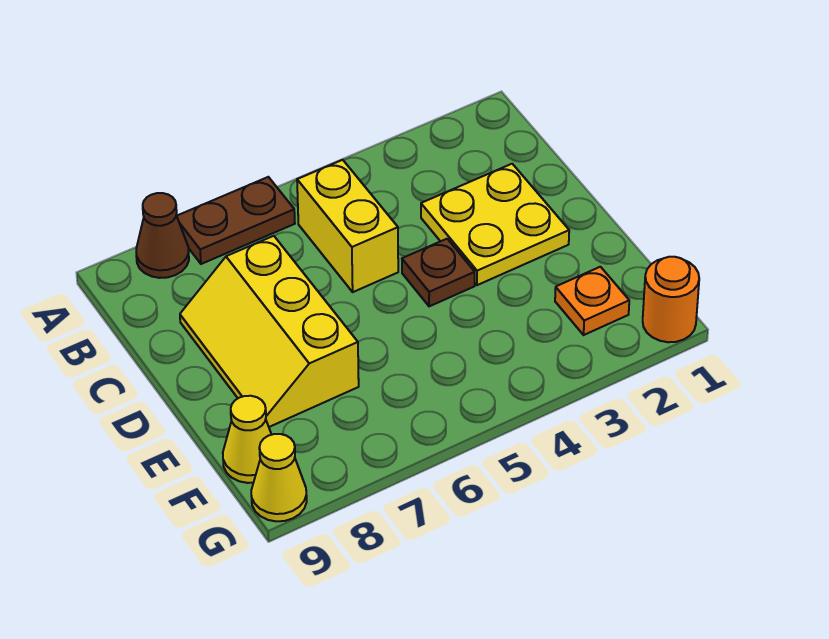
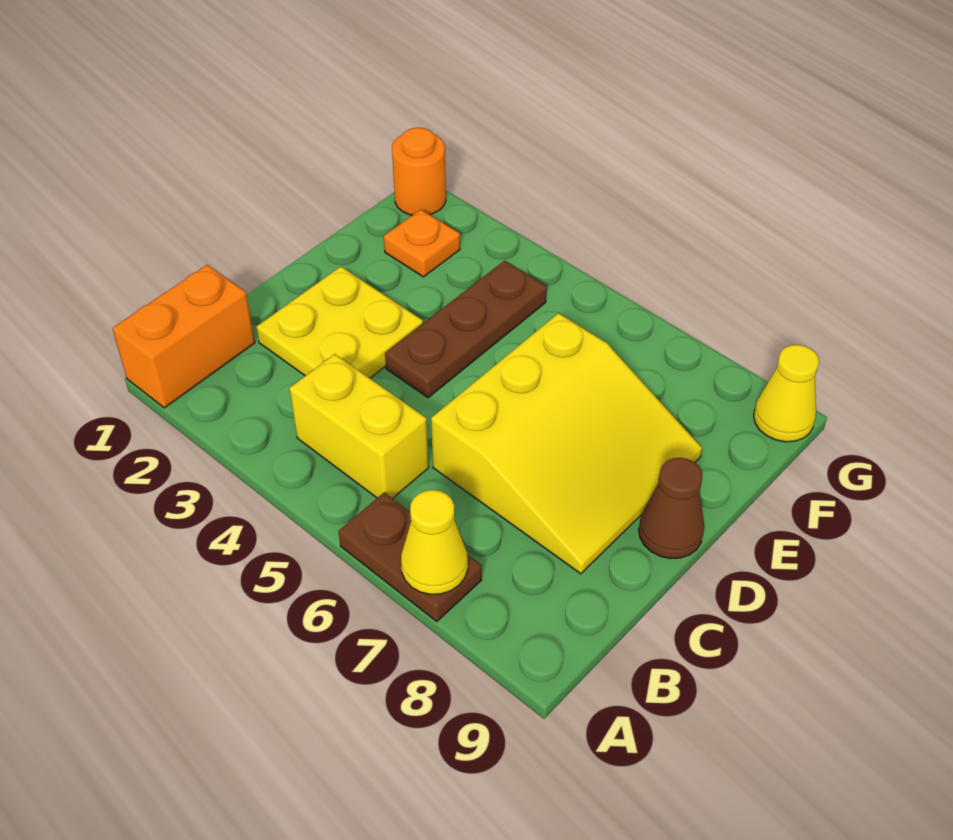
none -> orange brick A1:B1 level 1
brown cone A8 level 1 -> brown cone D9 level 1
yellow brick B5:C5 level 1 -> yellow brick B4:B5 level 1
yellow slope C7:E8 level 1 top 7 -> yellow slope C6:E8 level 1 top 6
brown plate D4 level 1 -> brown plate D4:F4 level 1
yellow cone F9 level 1 -> yellow cone A7 level 2

